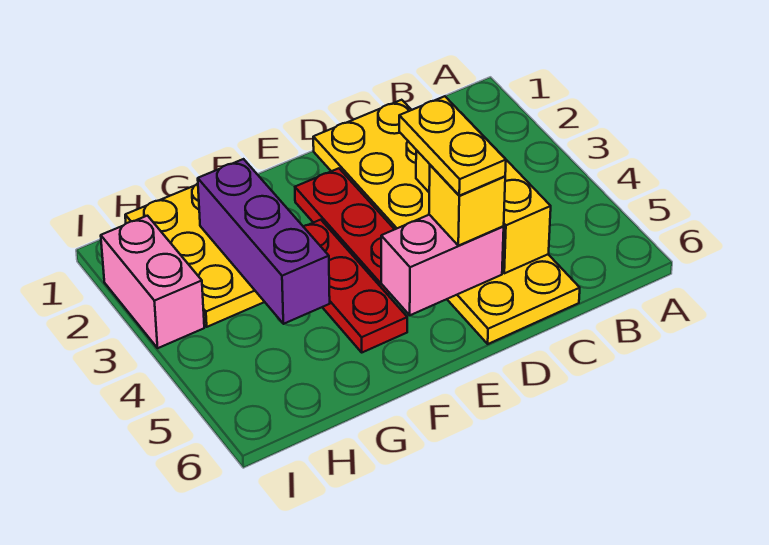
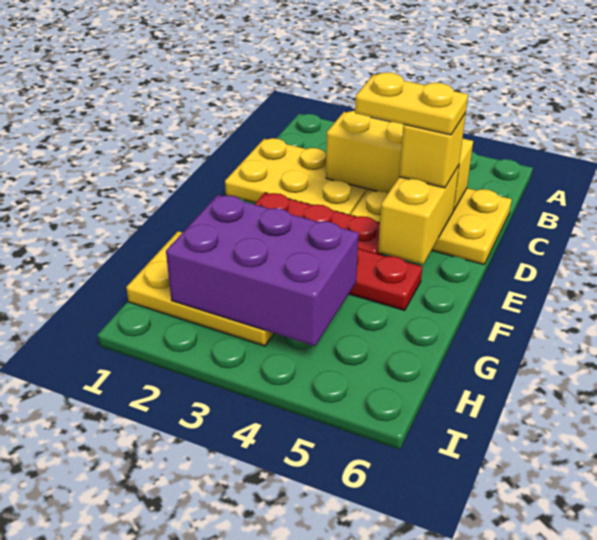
pink brick D5:E5 level 2 -> yellow brick D5:E5 level 2
purple brick G2:G4 level 2 -> purple brick G2:H4 level 2
pink brick I2:I3 level 1 -> none

